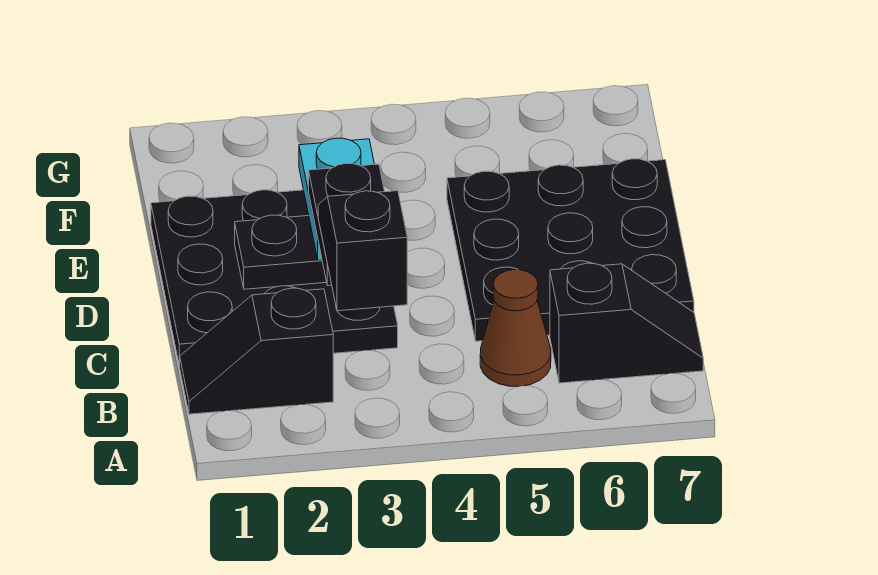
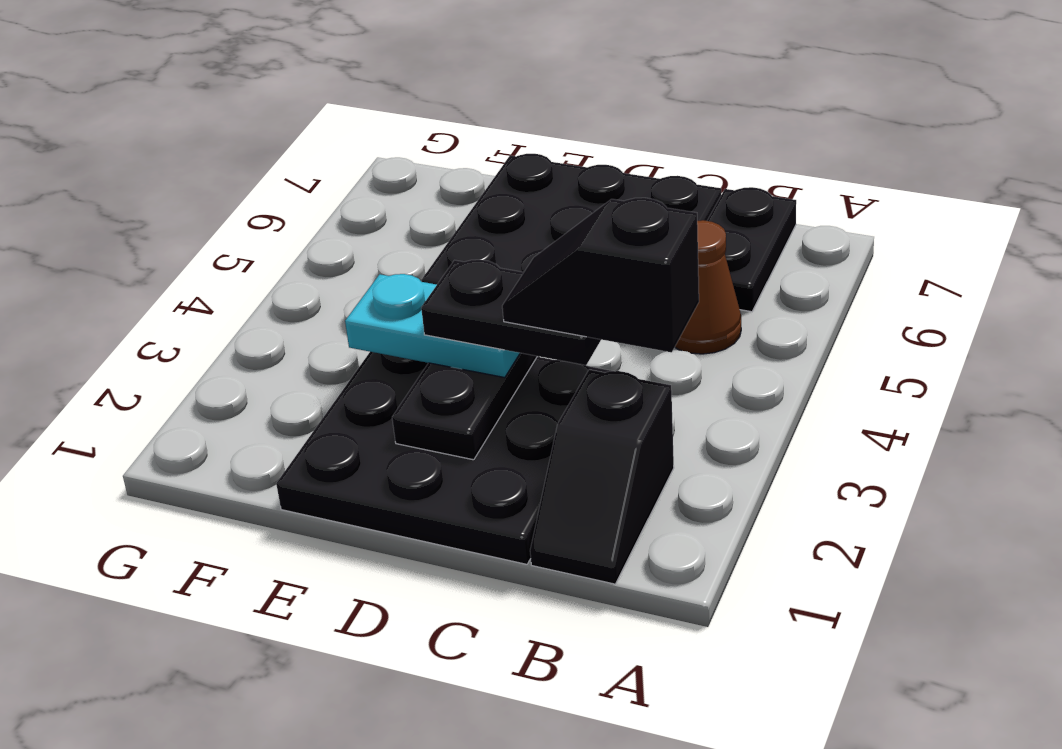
black slope B6:B7 level 1 top 6 -> black plate B6:B7 level 1

